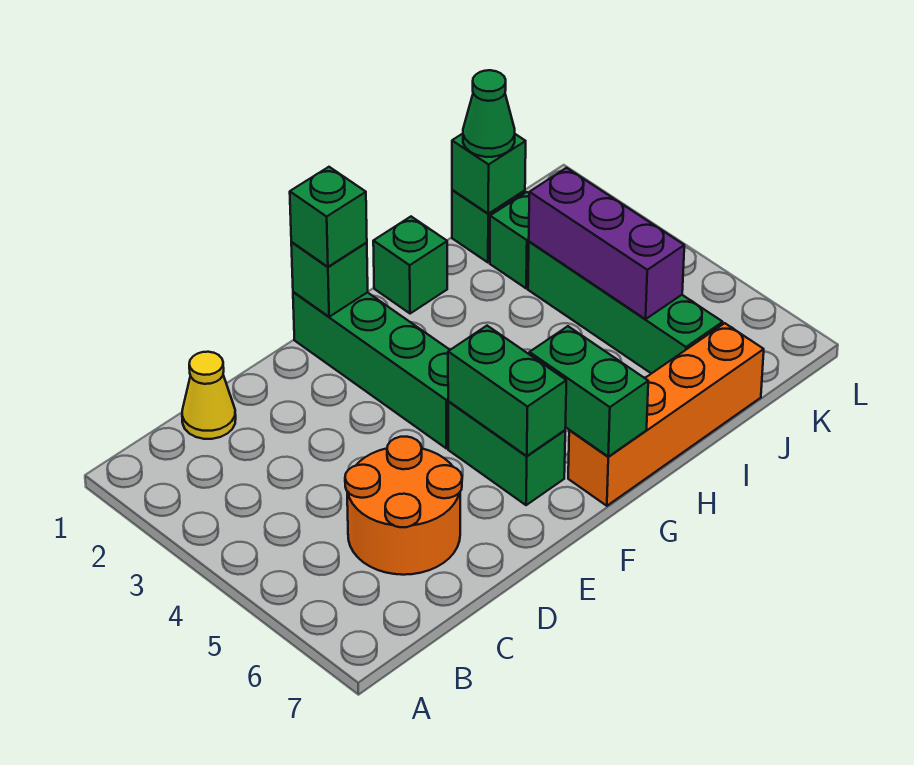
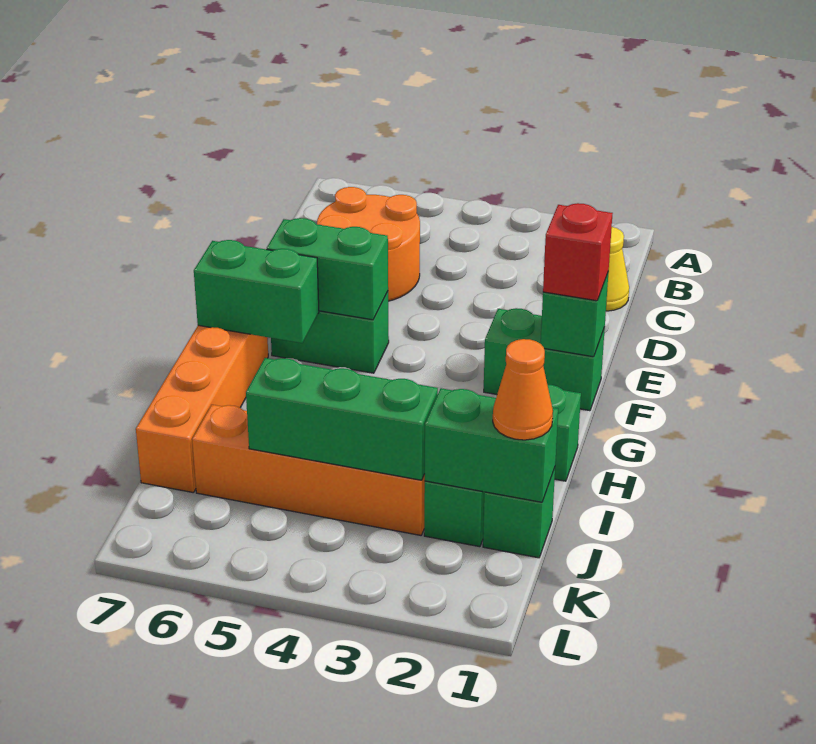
green brick F1:F4 level 1 -> green brick F1:F2 level 1
green brick F1 level 3 -> red brick F1 level 3
green brick J1 level 2 -> green brick J1:J2 level 2
green cone J1 level 3 -> orange cone J1 level 3
green brick J3:J6 level 1 -> orange brick J3:J6 level 1
purple brick J3:J5 level 2 -> green brick J3:J5 level 2

